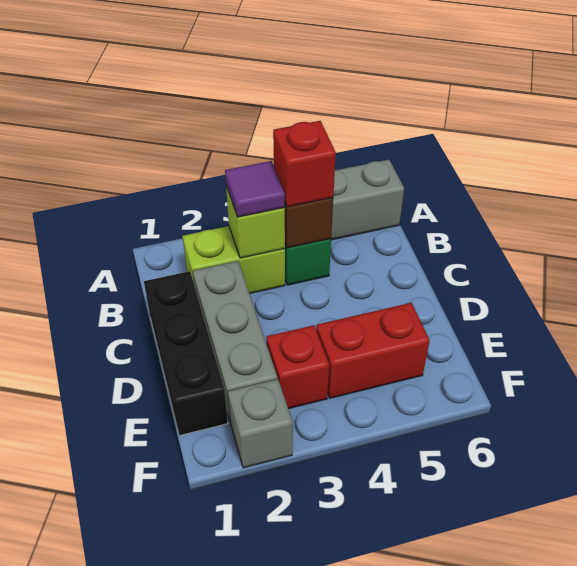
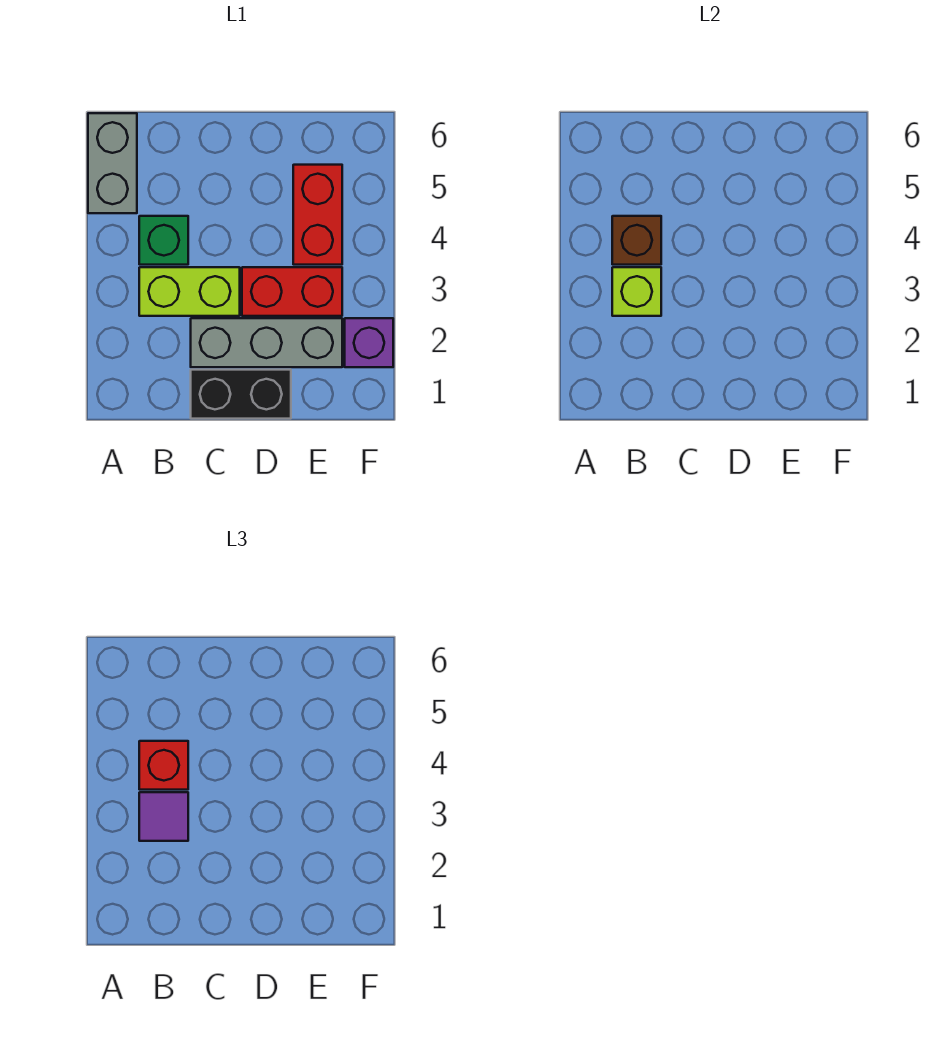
lime brick B2:B3 level 1 -> lime brick B3:C3 level 1
black brick C1:E1 level 1 -> black brick C1:D1 level 1
red brick E3 level 1 -> red brick D3:E3 level 1
grey brick F2 level 1 -> purple brick F2 level 1

